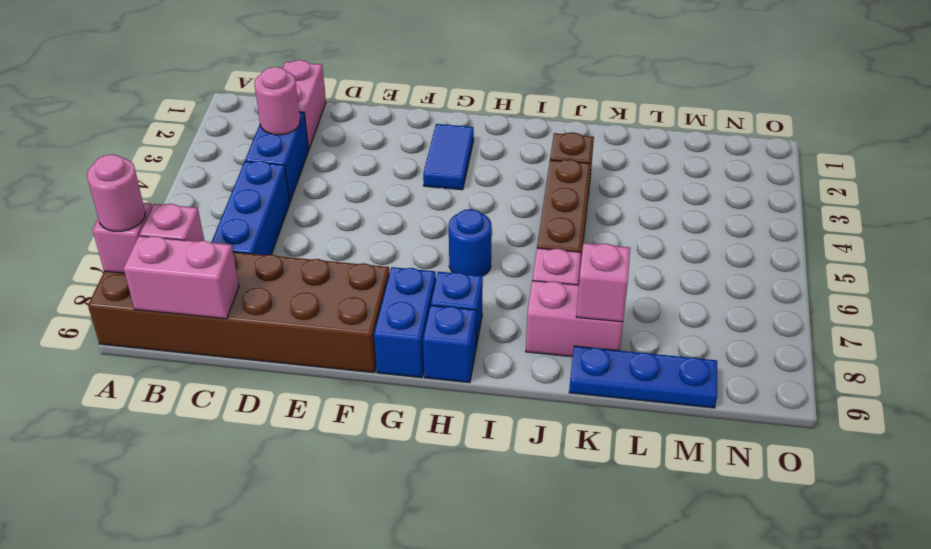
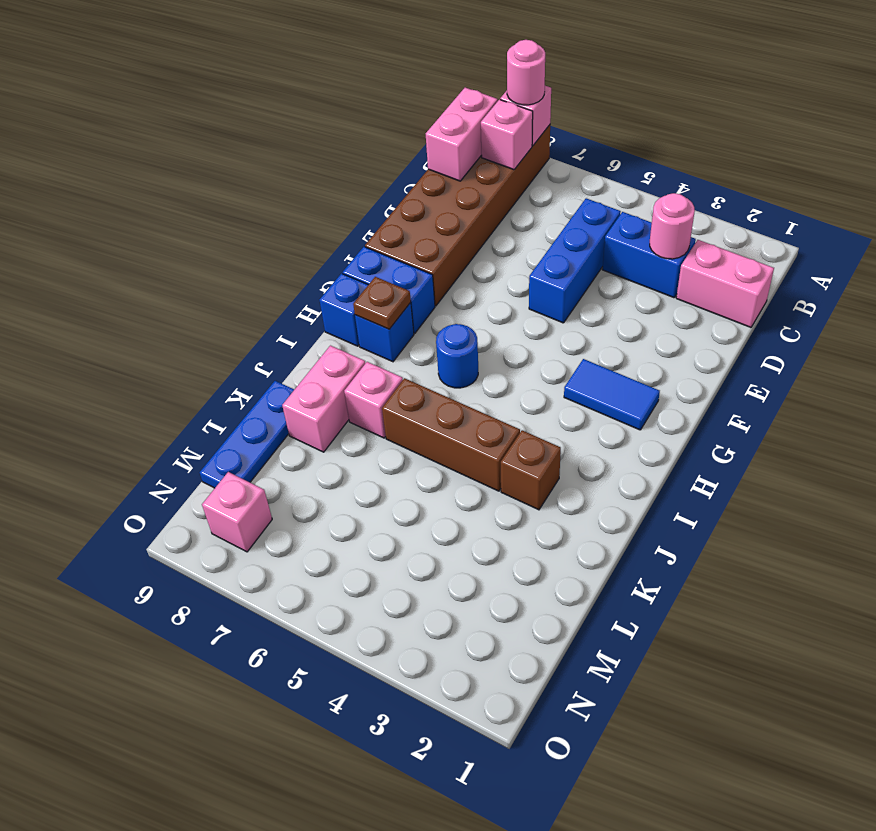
blue brick C5:C7 level 1 -> blue brick C5:E5 level 1
none -> brown plate H8 level 2
pink brick K8 level 2 -> pink brick N8 level 1

